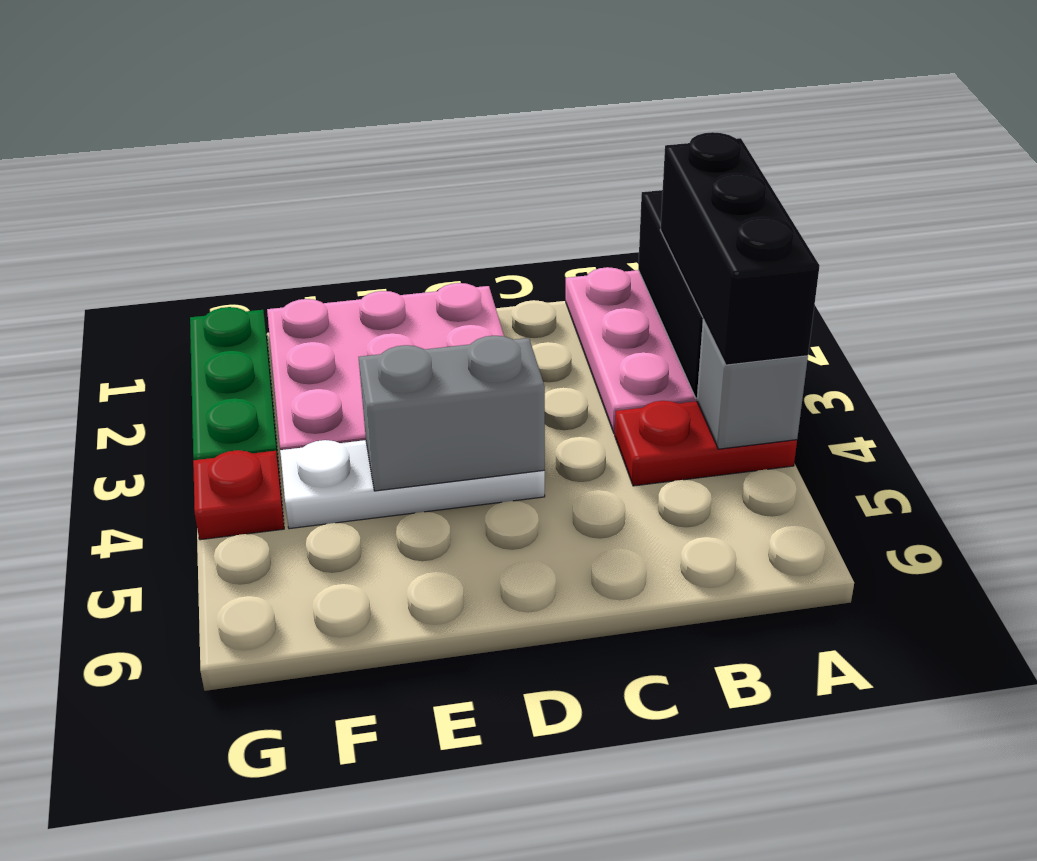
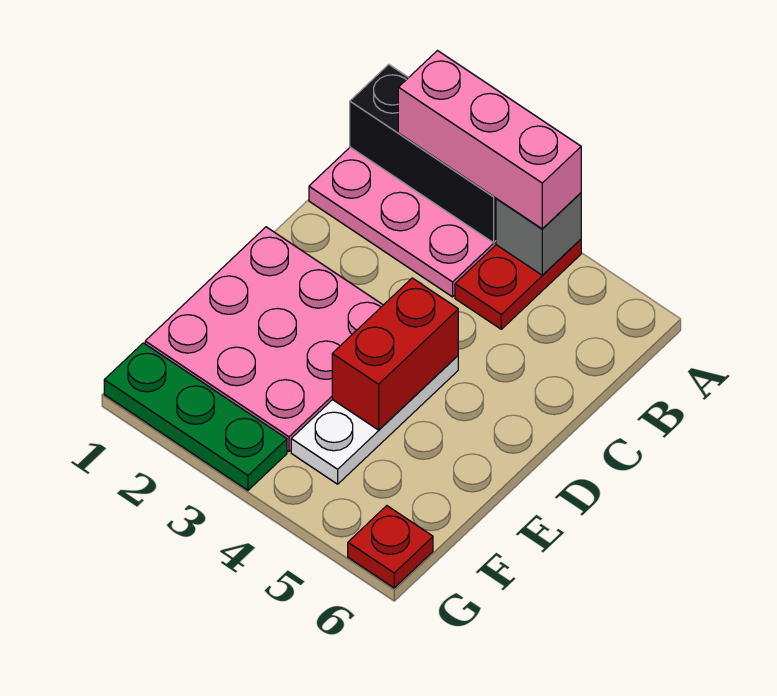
black brick A2:A4 level 3 -> pink brick A2:A4 level 3
grey brick D4:E4 level 2 -> red brick D4:E4 level 2
red plate G4 level 1 -> red plate G6 level 1

